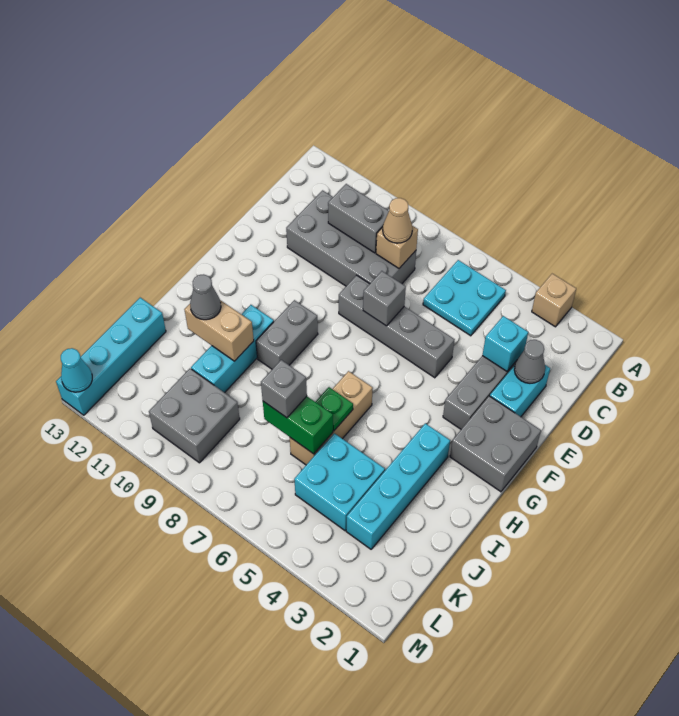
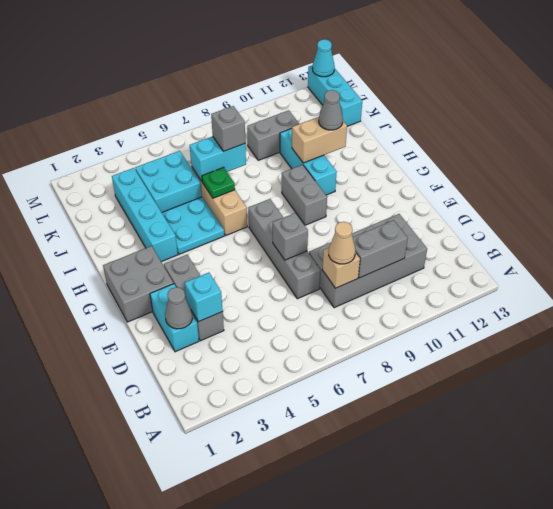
tan brick A3 level 1 -> none
cyan plate B5:C6 level 1 -> cyan plate H4:I5 level 1
grey brick E5:E8 level 1 -> grey brick D7:G7 level 1
green brick J6:J7 level 2 -> cyan brick J6:J7 level 2
cyan brick J13:M13 level 1 -> cyan brick K13:M13 level 1
grey brick K9:L10 level 1 -> grey brick K9:K10 level 1

